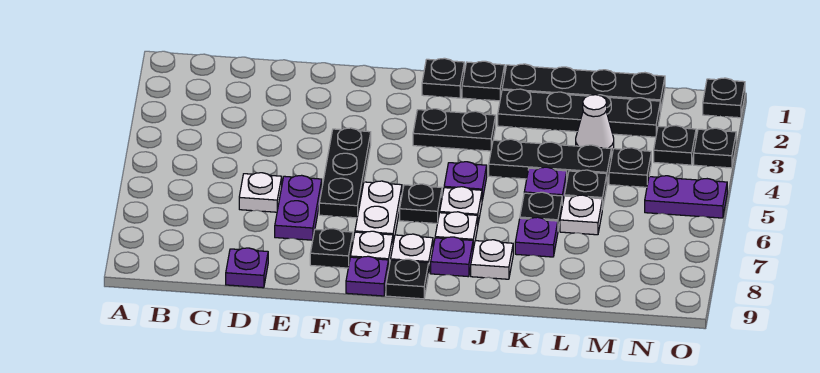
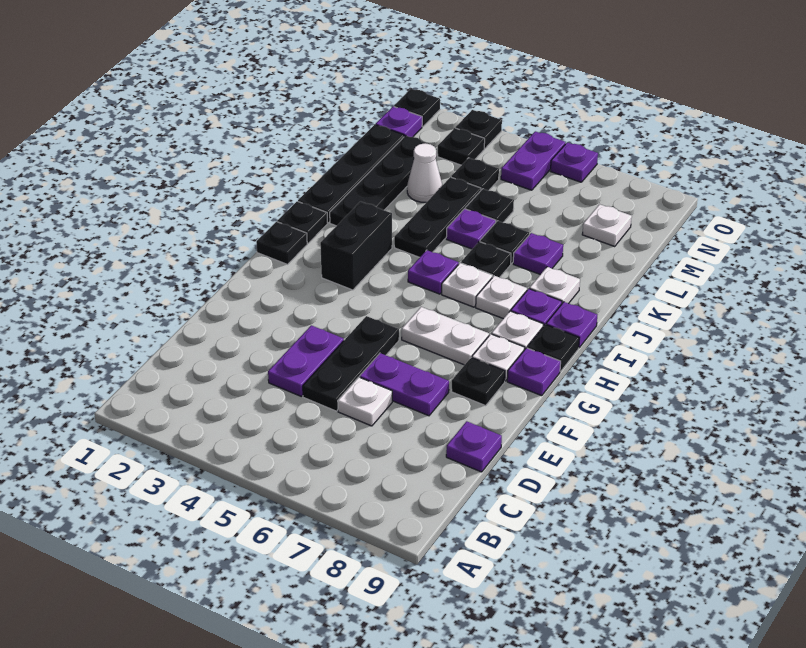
none -> purple plate D4:E4 level 1
black plate F4:F6 level 1 -> black plate D5:F5 level 1
black plate H3:I3 level 1 -> black brick H3:I3 level 1
black plate H6 level 1 -> black plate J6 level 1
none -> purple plate I9 level 1
white plate L6 level 1 -> white plate M8 level 1
none -> purple plate N1 level 1
none -> purple plate O6 level 1

